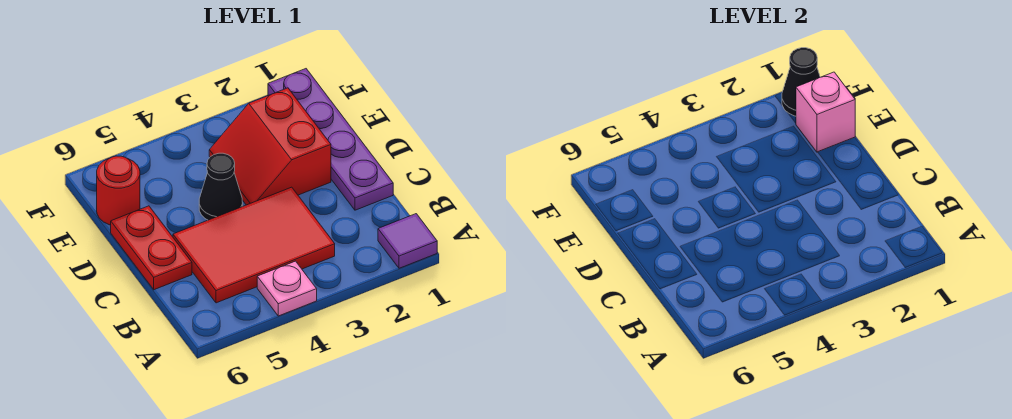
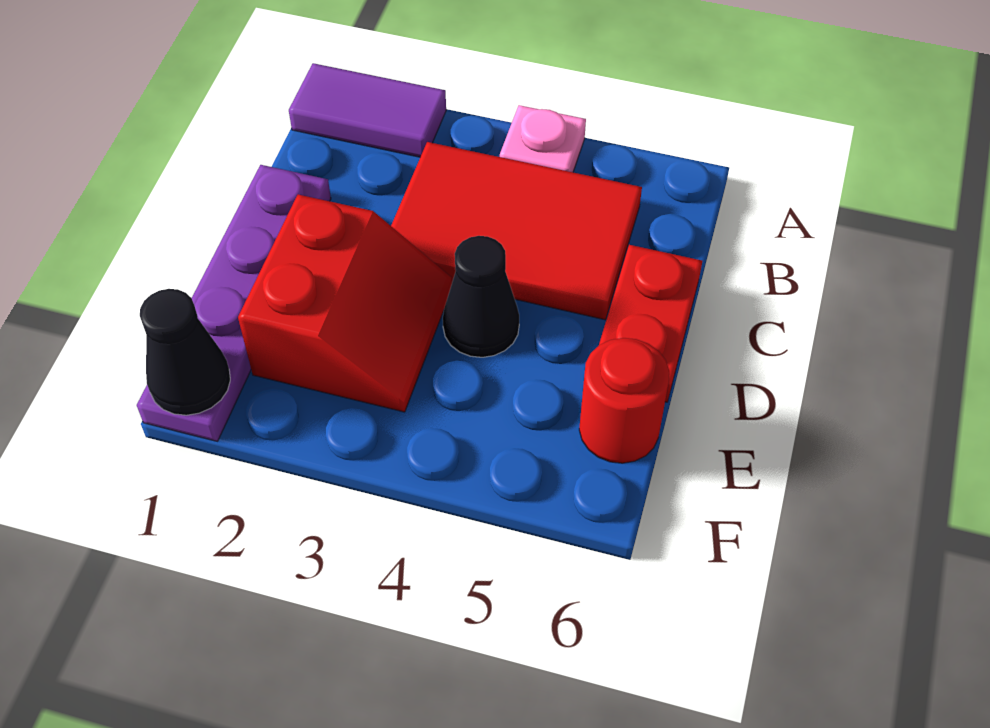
purple tile A1 level 1 -> purple tile A1:A2 level 1
pink brick E1 level 2 -> none

